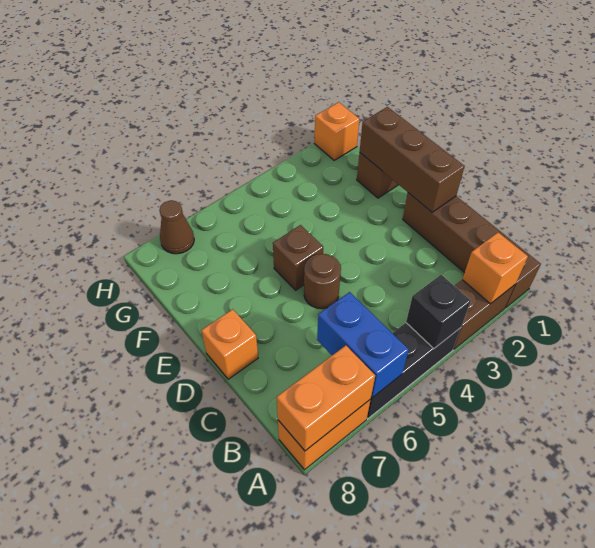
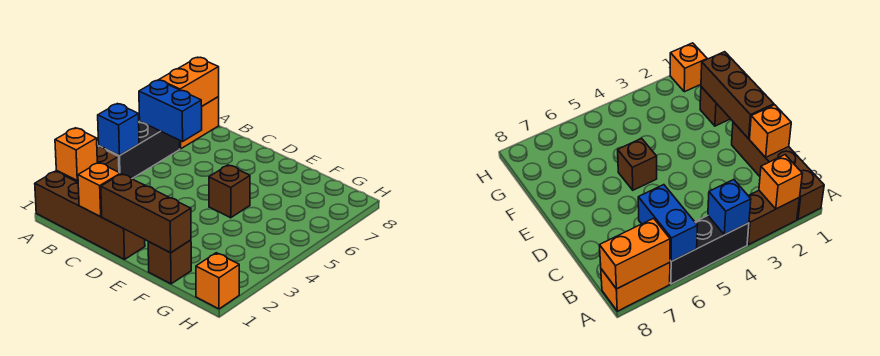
black brick A4 level 2 -> blue brick A4 level 2
brown round brick D5 level 1 -> none
orange brick D8 level 1 -> orange brick C1 level 2
brown cone H7 level 1 -> none

